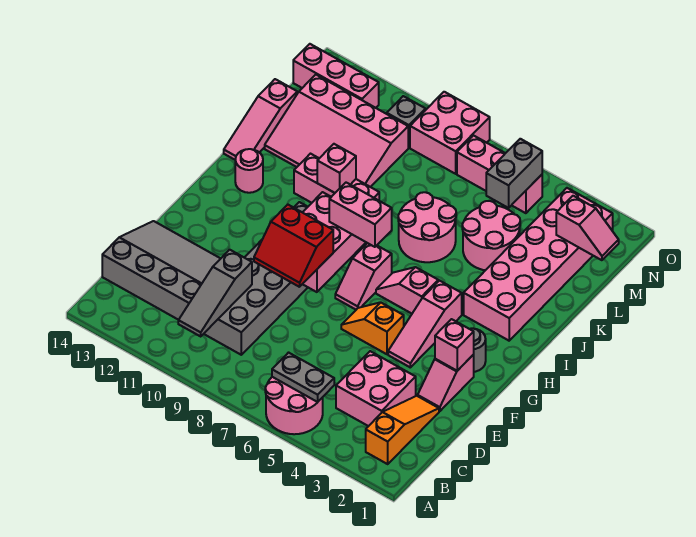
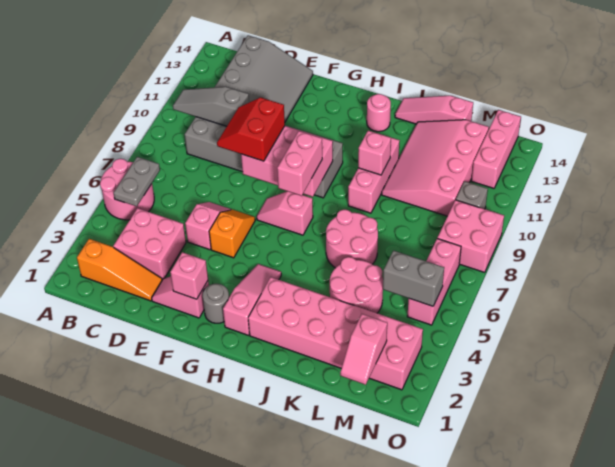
pink slope F4:H4 level 1 top H -> pink slope H2:H4 level 1 top 2
pink slope H5:H6 level 1 top 5 -> pink slope E5:E6 level 1 top 5

